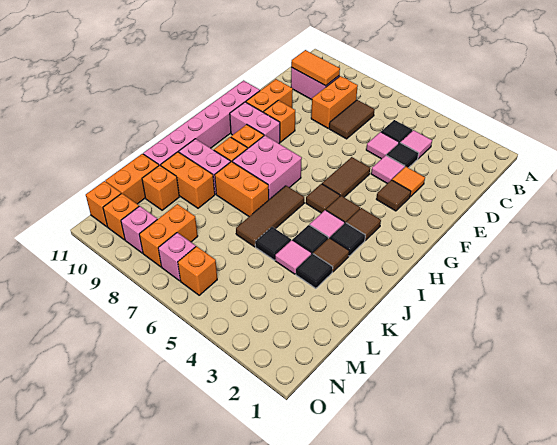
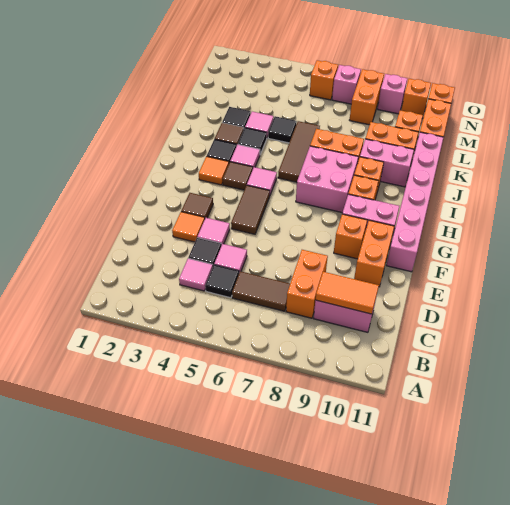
brown tile C7:D7 level 1 -> brown tile C6:C7 level 1
brown tile H3 level 1 -> orange tile H3 level 1
brown tile H5 level 1 -> pink tile H5 level 1

